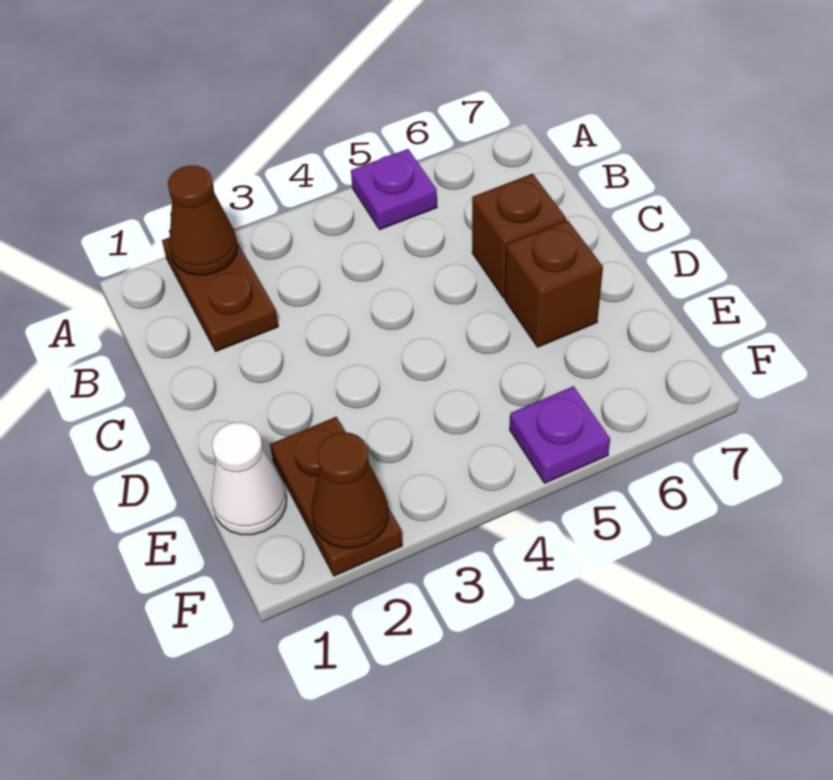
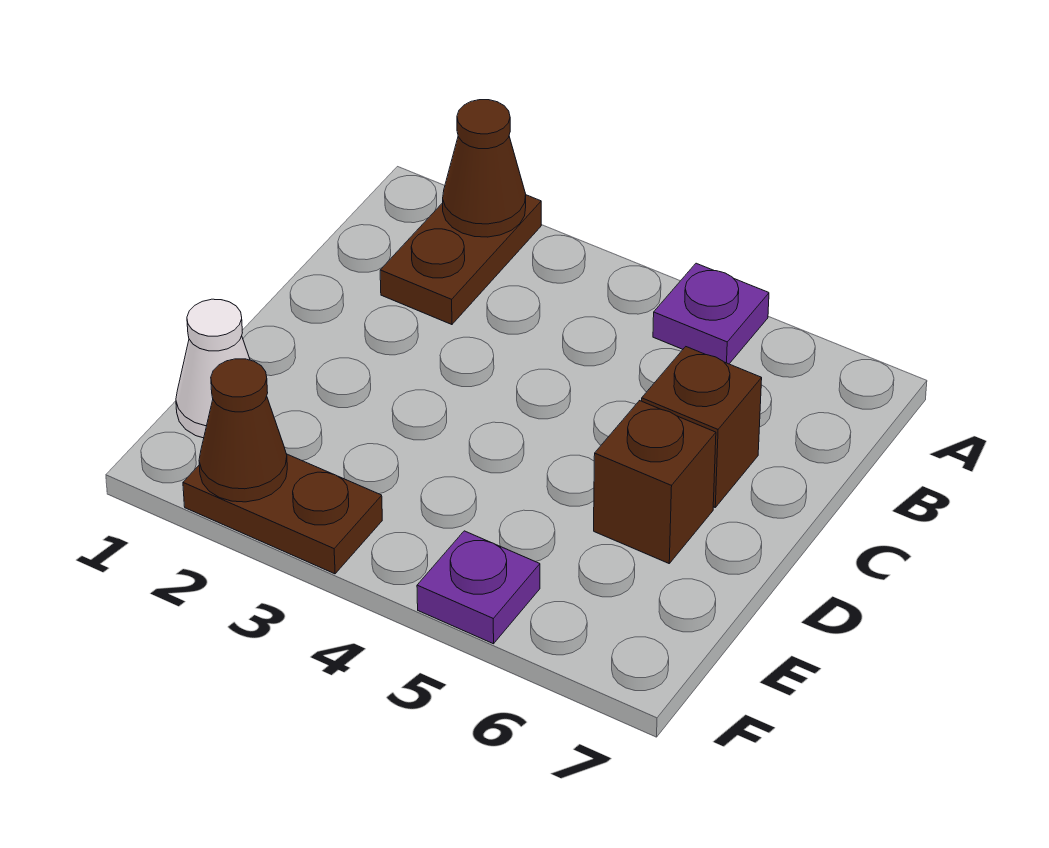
brown plate E2:F2 level 1 -> brown plate F2:F3 level 1

